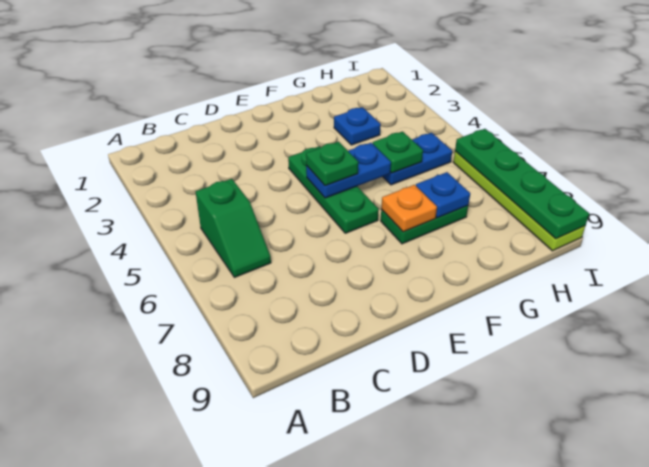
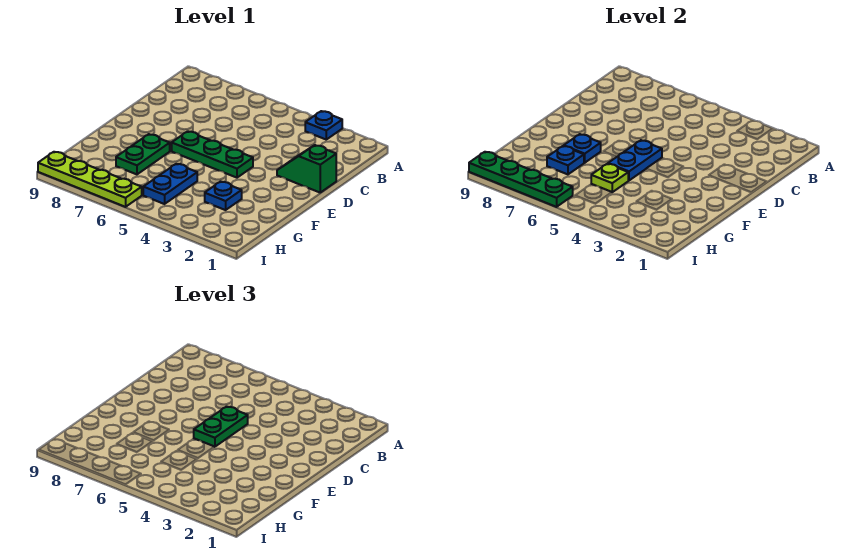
none -> blue plate A3 level 1
green slope B5:B6 level 1 top 5 -> green slope D1:D2 level 1 top 1
green plate E5 level 3 -> green plate D5:E5 level 3
orange plate F7 level 2 -> blue plate F7 level 2
green plate G5 level 2 -> lime plate G5 level 2

